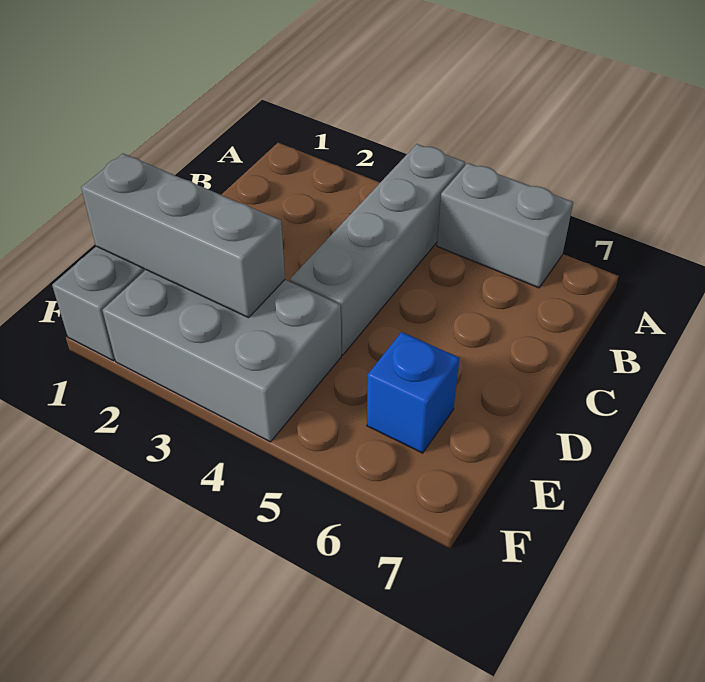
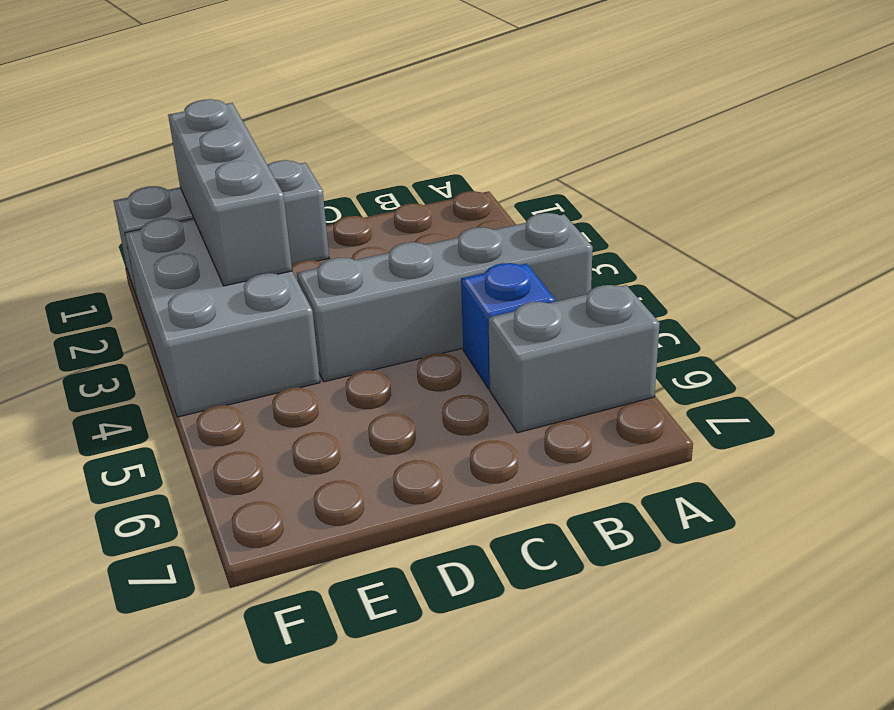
grey brick A5:A6 level 1 -> grey brick A6:B6 level 1
blue brick E6 level 1 -> blue brick B5 level 1

